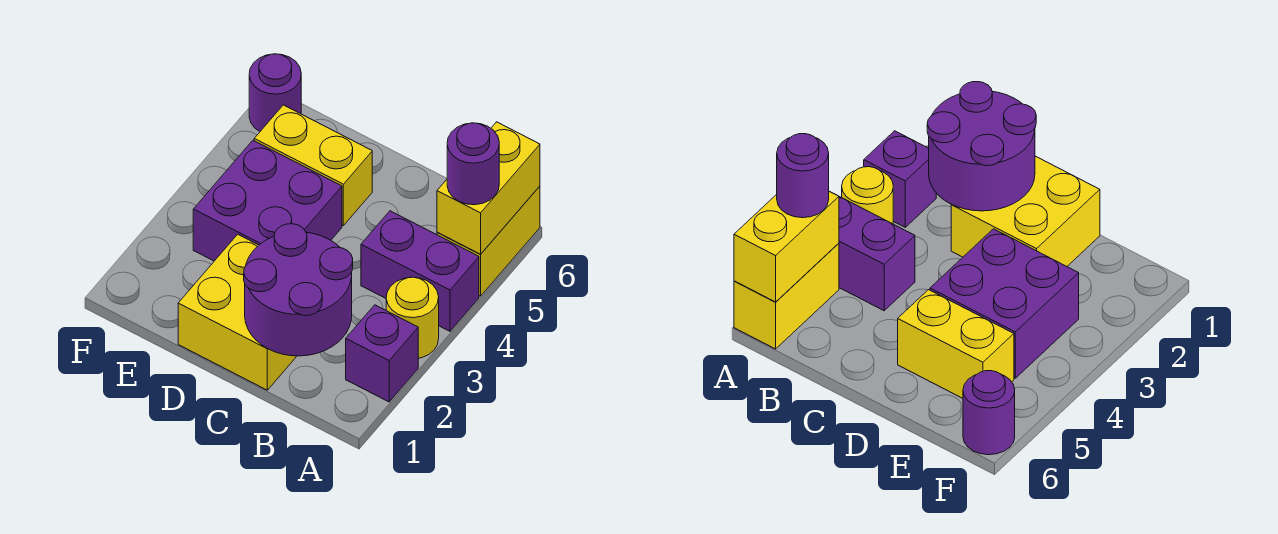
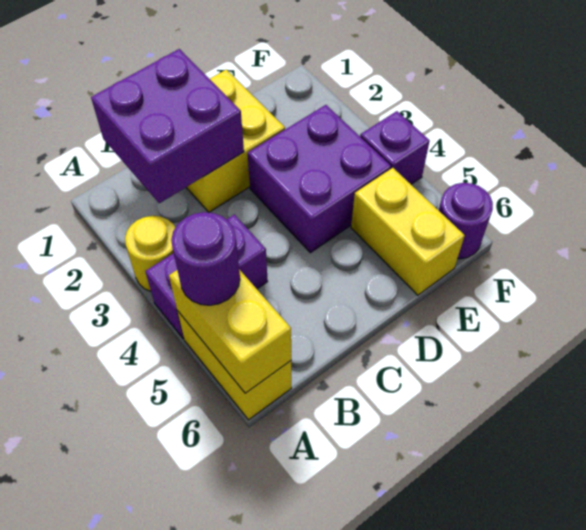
purple brick A2 level 1 -> purple brick F4 level 1
purple round brick B1:C2 level 2 -> purple brick B1:C2 level 2
yellow brick D5:E5 level 1 -> yellow brick E5:E6 level 1

